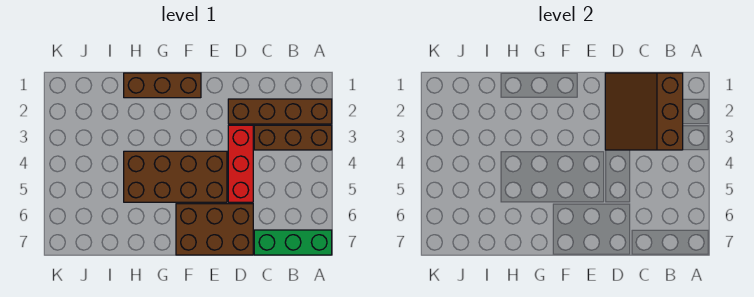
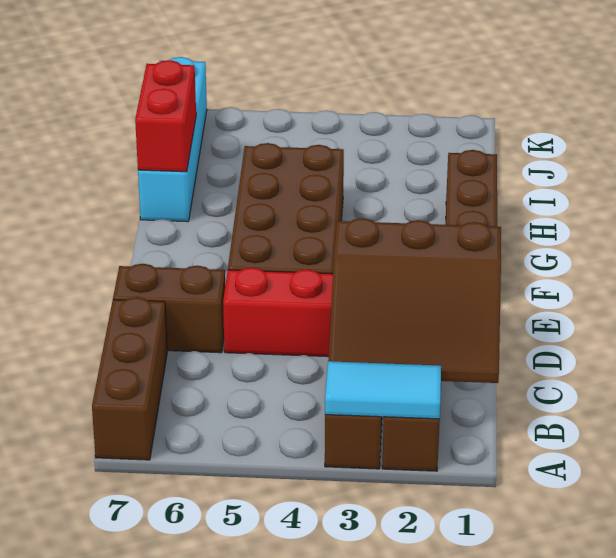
none -> cyan tile A2:A3 level 2
green brick A7:C7 level 1 -> brown brick A7:C7 level 1
brown slope B1:D3 level 2 top B -> brown slope B1:D3 level 2 top D
brown brick D6:F7 level 1 -> brown brick D6:D7 level 1
none -> cyan brick H7:K7 level 1
none -> red brick H7:I7 level 2

